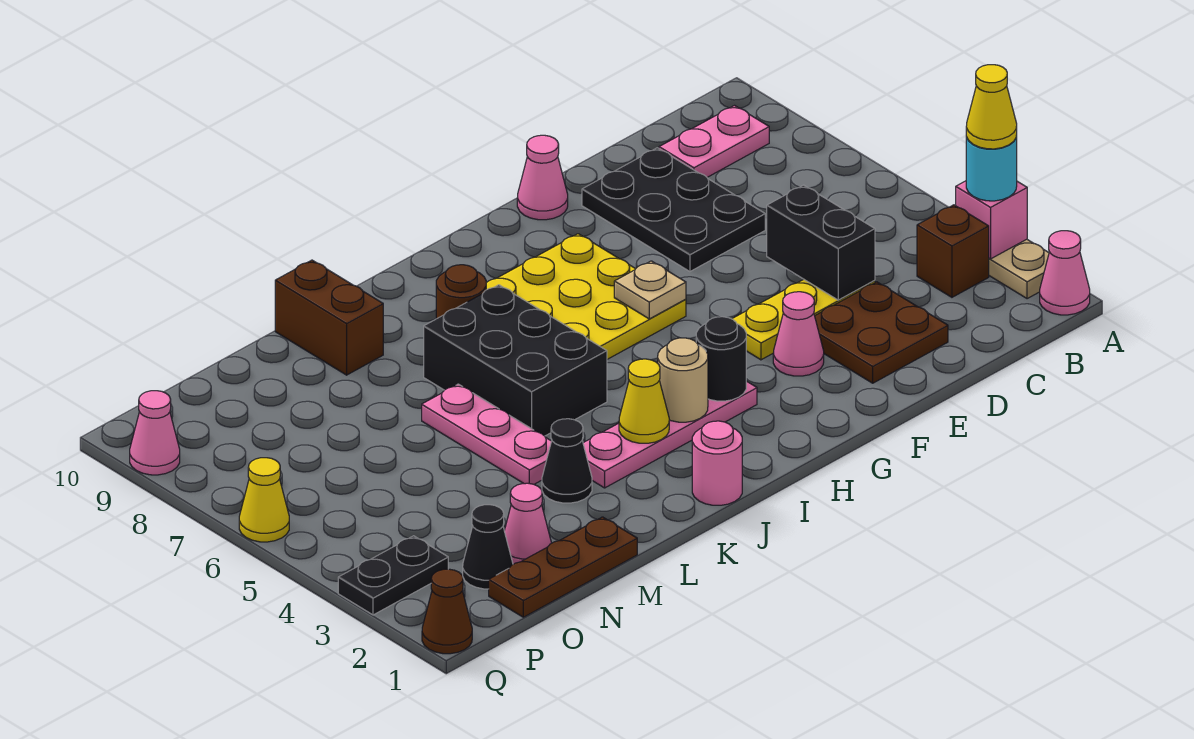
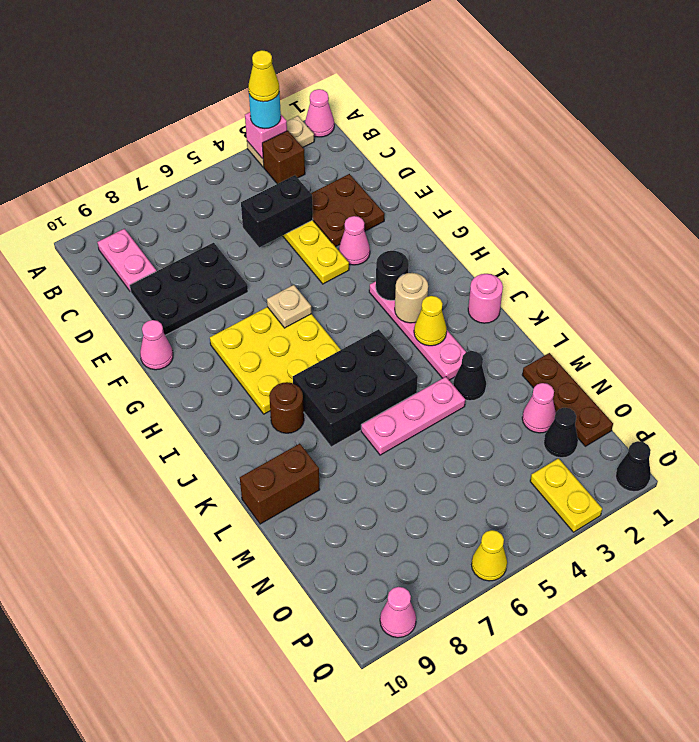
black plate P3:Q3 level 1 -> yellow plate P3:Q3 level 1
brown cone Q1 level 1 -> black cone Q1 level 1

